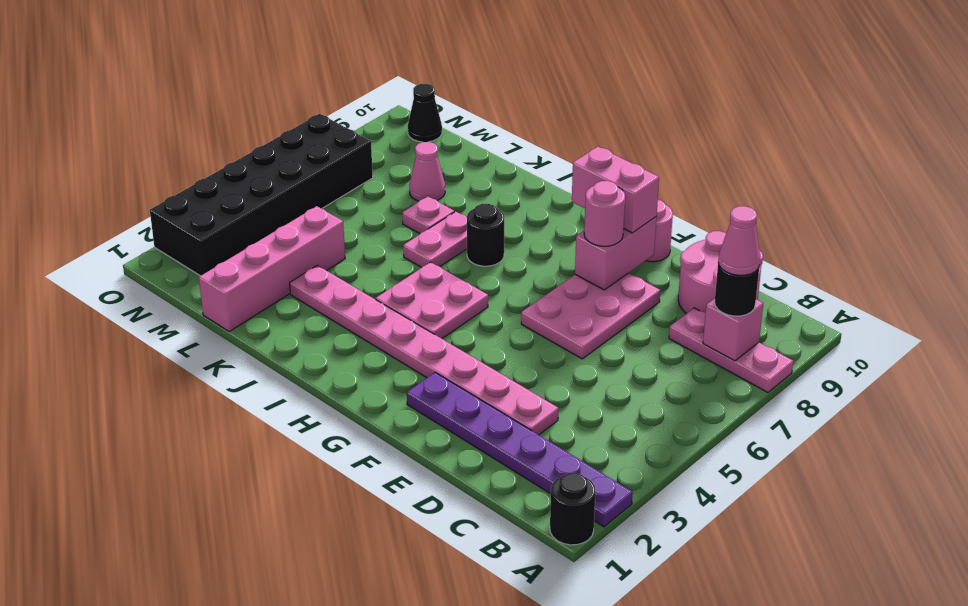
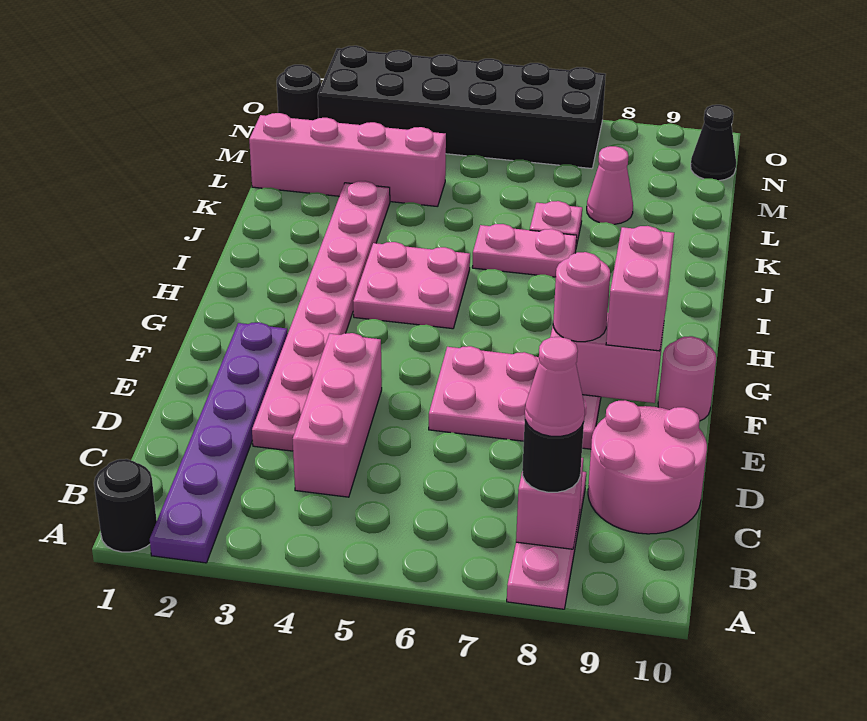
none -> pink brick C4:E4 level 1
black round brick I7 level 1 -> black round brick N1 level 1

